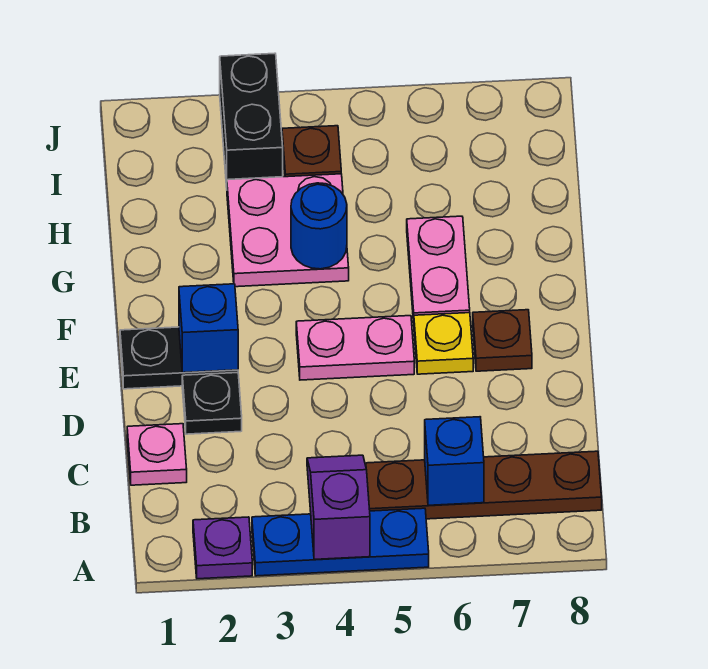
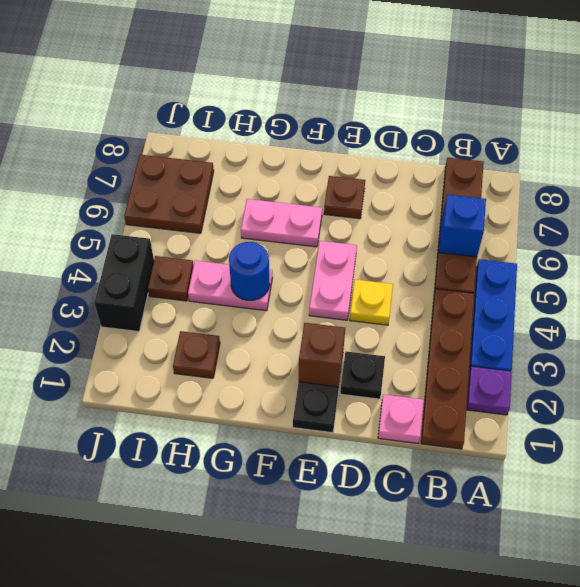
purple slope A4:B4 level 2 top A -> none
none -> brown plate B1:B4 level 1
blue brick E2 level 2 -> brown brick E2 level 2
yellow plate E6 level 1 -> yellow plate D4 level 1
pink plate G3:H4 level 1 -> pink plate G4:H4 level 1
none -> brown plate H2 level 1
black brick I3:J3 level 1 -> black brick J3:J4 level 1
none -> brown plate I6:J7 level 1

